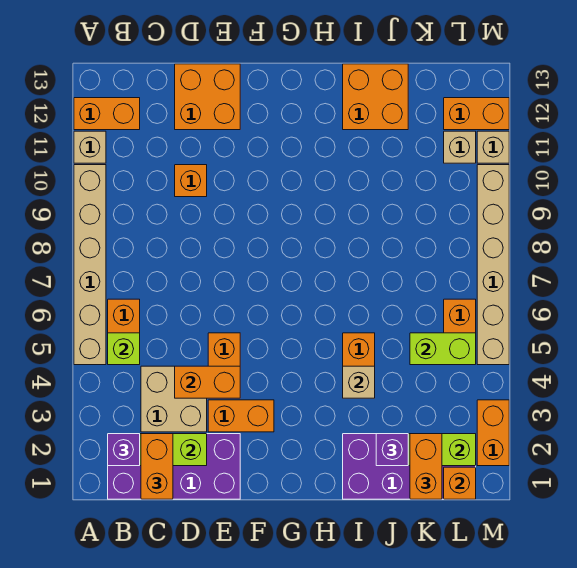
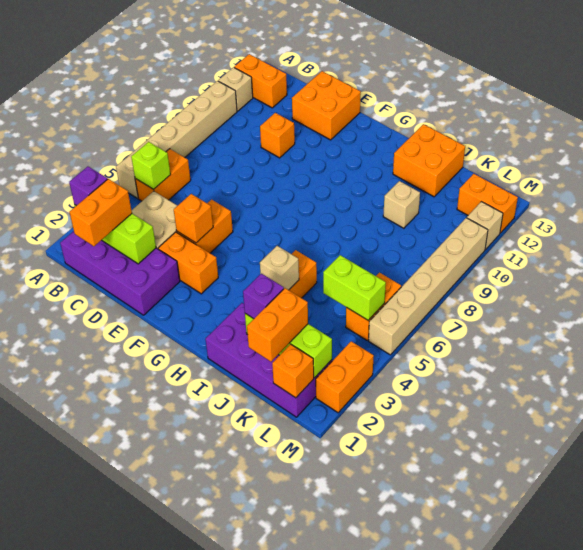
orange brick D4:E4 level 2 -> orange brick E4 level 2
tan brick L11 level 1 -> tan brick J10 level 1

